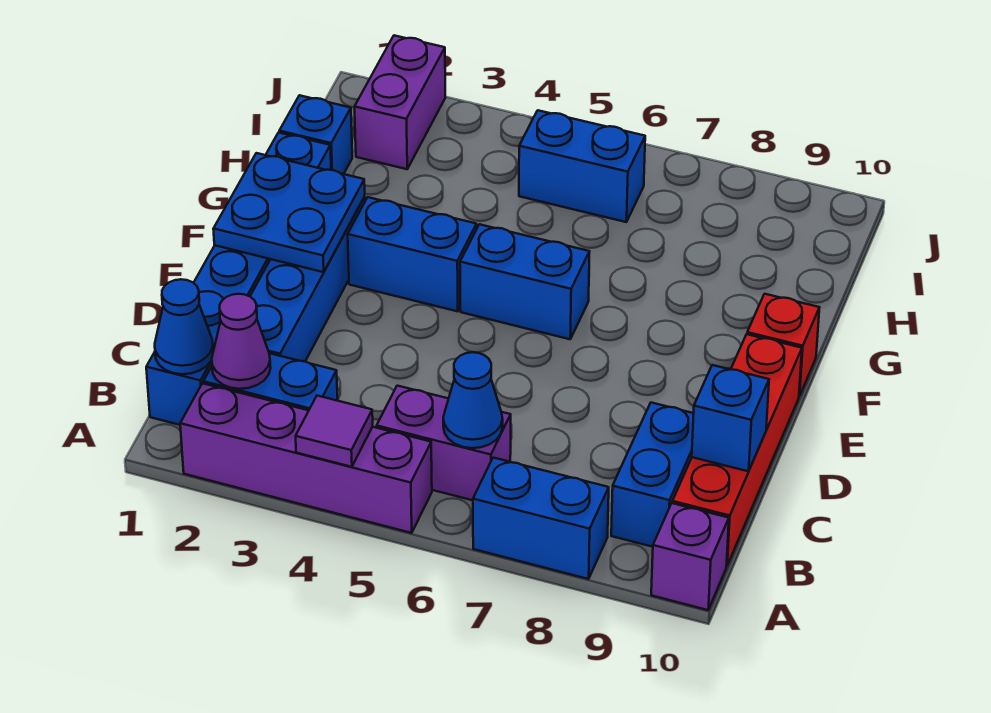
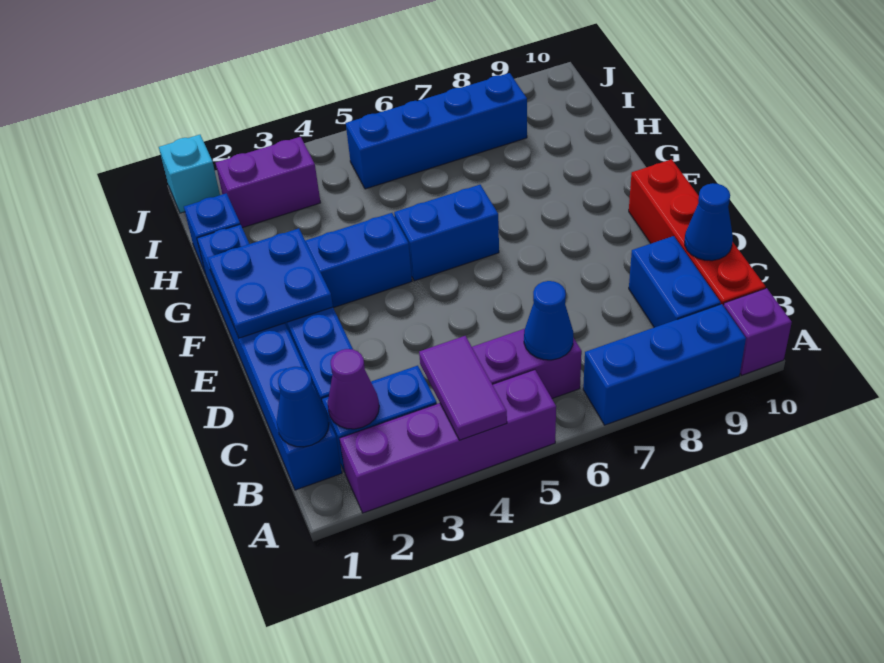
purple tile A4 level 2 -> purple tile A4:B4 level 2
blue brick A7:A8 level 1 -> blue brick A7:A9 level 1
blue brick C10 level 2 -> blue cone C10 level 2
red brick F10 level 1 -> none
purple brick I2:J2 level 1 -> purple brick I2:I3 level 1
blue brick I5:I6 level 1 -> blue brick I5:I8 level 1
none -> cyan brick J1 level 1

